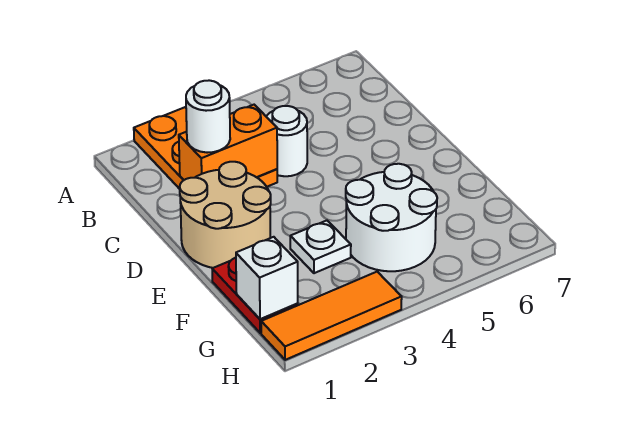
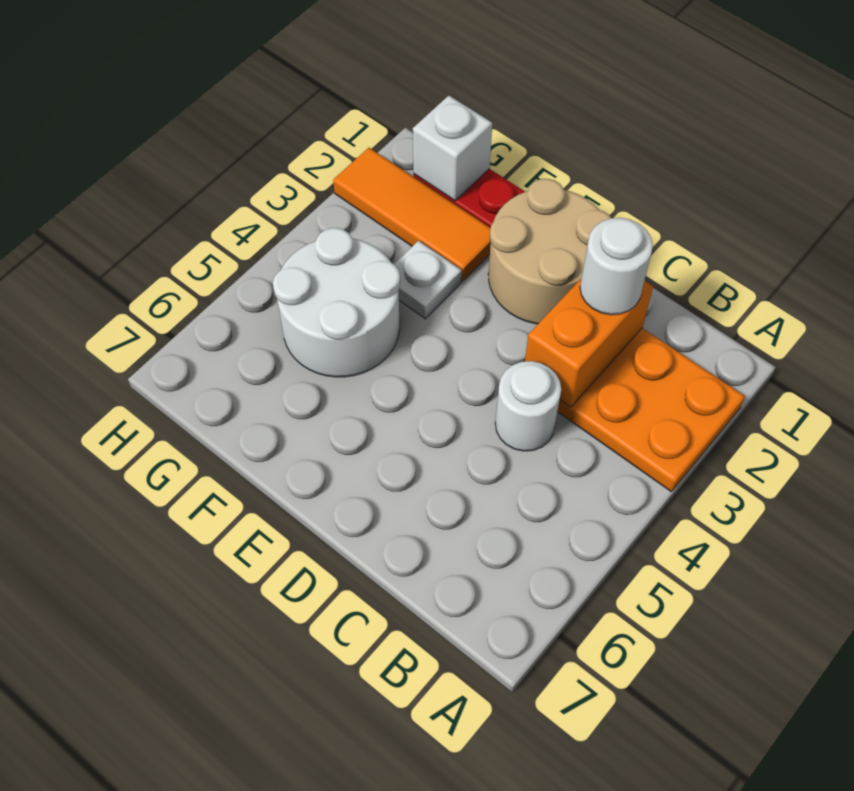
orange tile H1:H3 level 1 -> orange tile F2:H2 level 1

